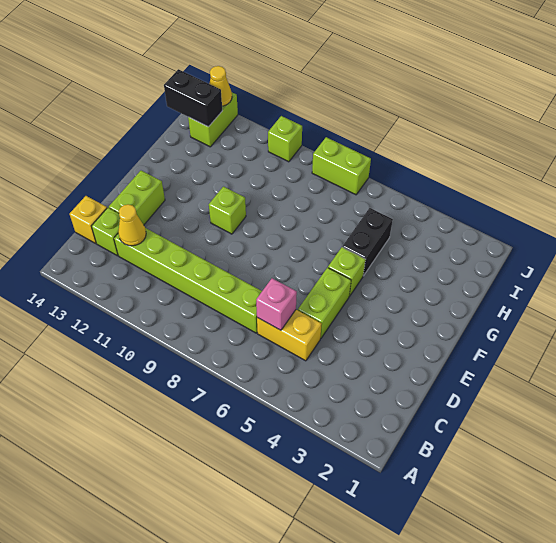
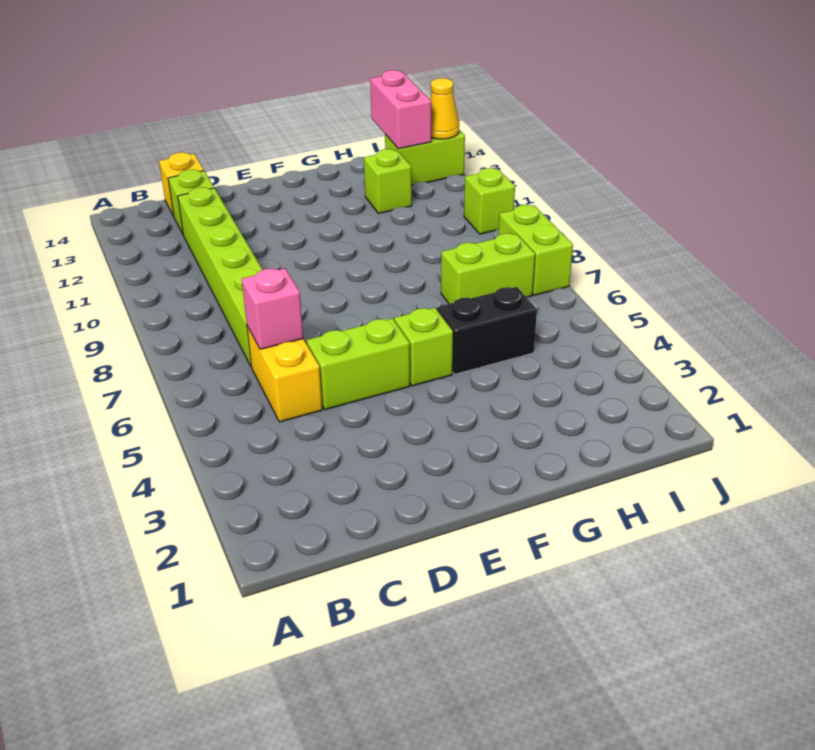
yellow cone C12 level 2 -> none
lime brick D13:E13 level 1 -> lime brick H7:I7 level 1
lime brick F10 level 1 -> lime brick H12 level 1
black brick I13:I14 level 2 -> pink brick I13:I14 level 2

